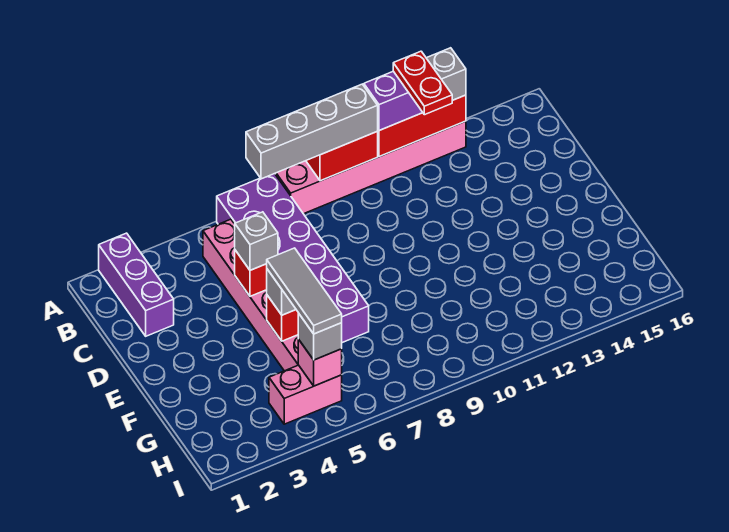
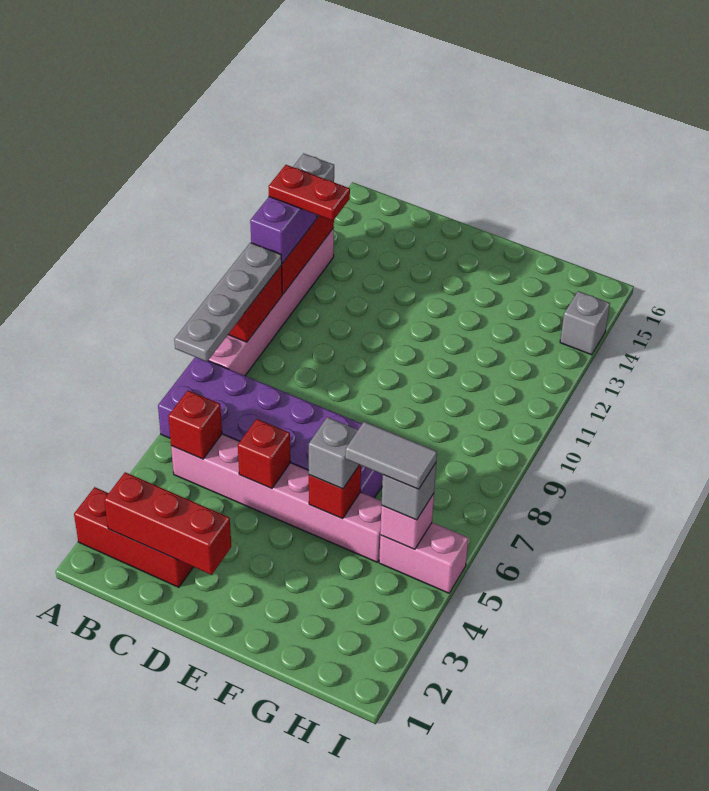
purple brick A2:C2 level 1 -> red brick A2:C2 level 1
grey brick A7:A10 level 3 -> grey plate A7:A10 level 3
none -> red brick B2:D2 level 2
none -> red brick B5 level 2
grey brick D5 level 3 -> grey brick I14 level 1
grey tile F5:H5 level 4 -> grey tile G5:H5 level 4
pink brick H4:H5 level 1 -> pink brick H5:I5 level 1

